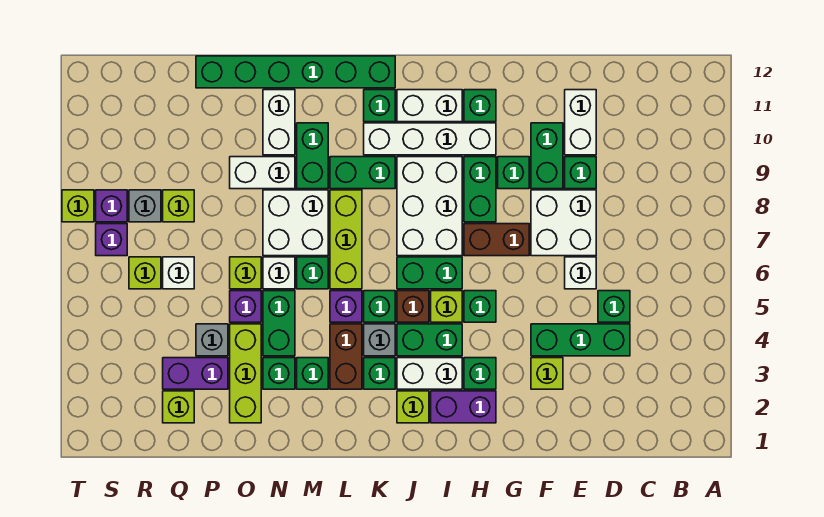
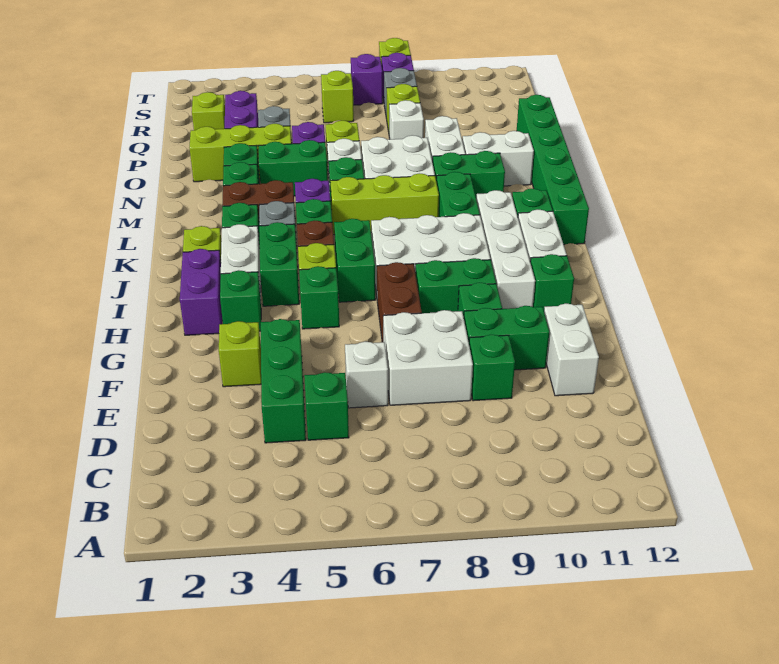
white brick E10:E11 level 1 -> white brick E11:F11 level 1
white brick Q6 level 1 -> white brick P8 level 1

